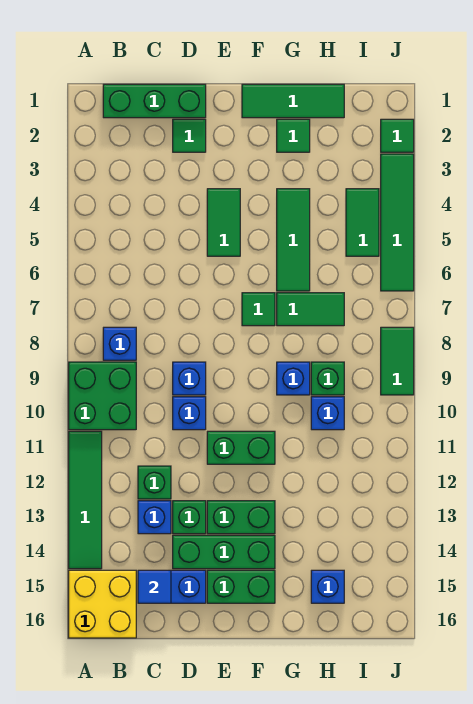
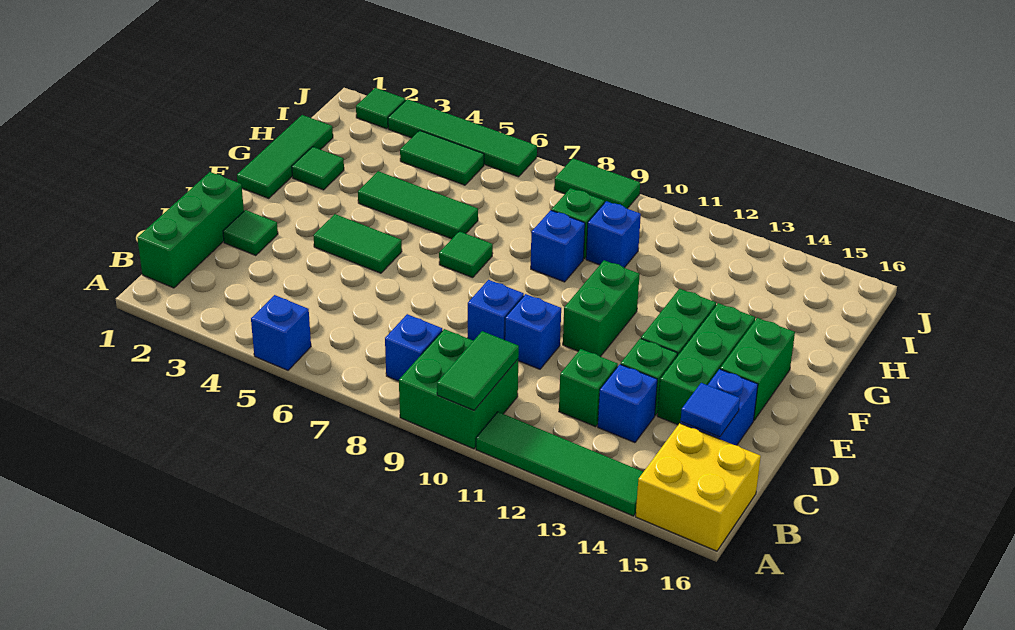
green tile G7:H7 level 1 -> green tile A10:B10 level 2
blue brick H15 level 1 -> blue brick A5 level 1

